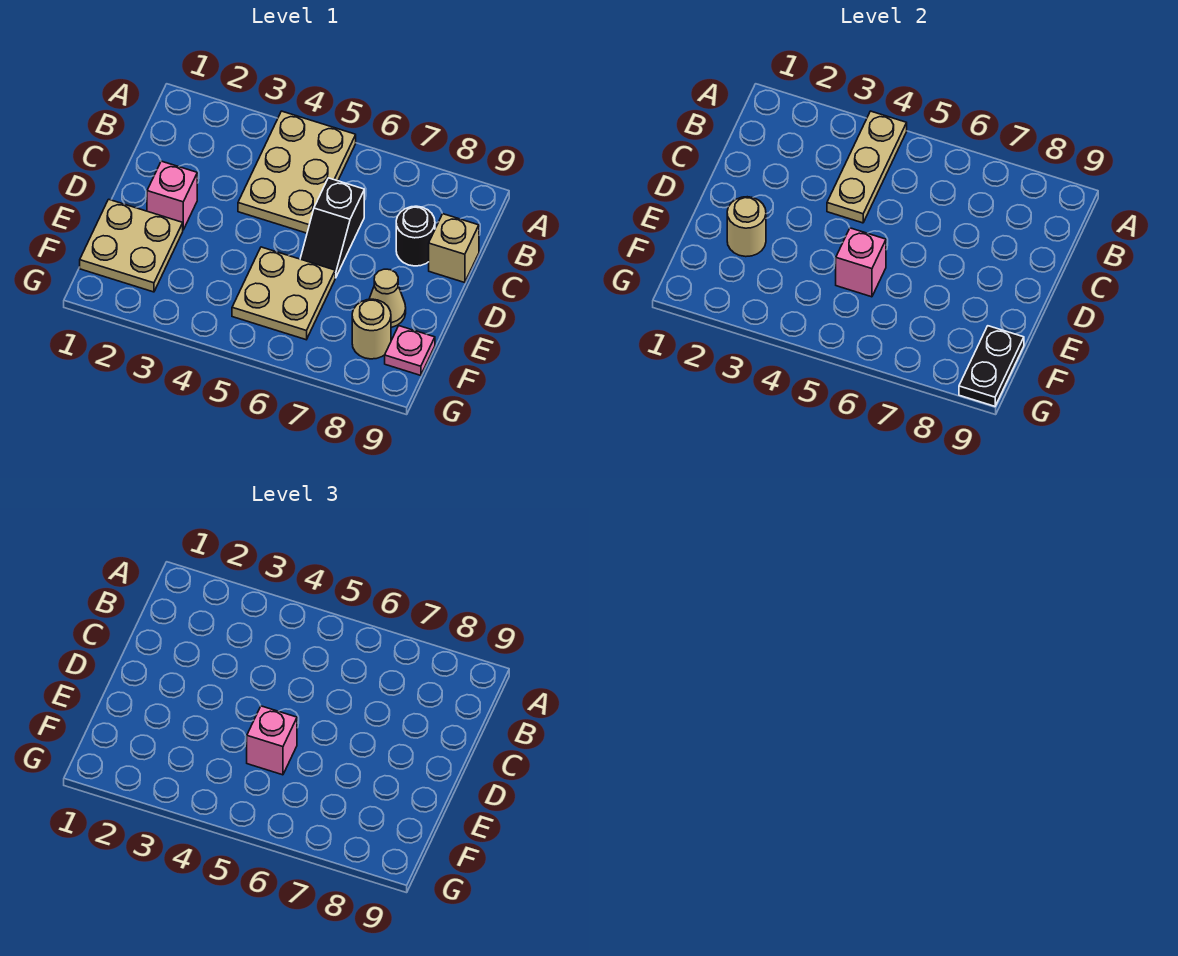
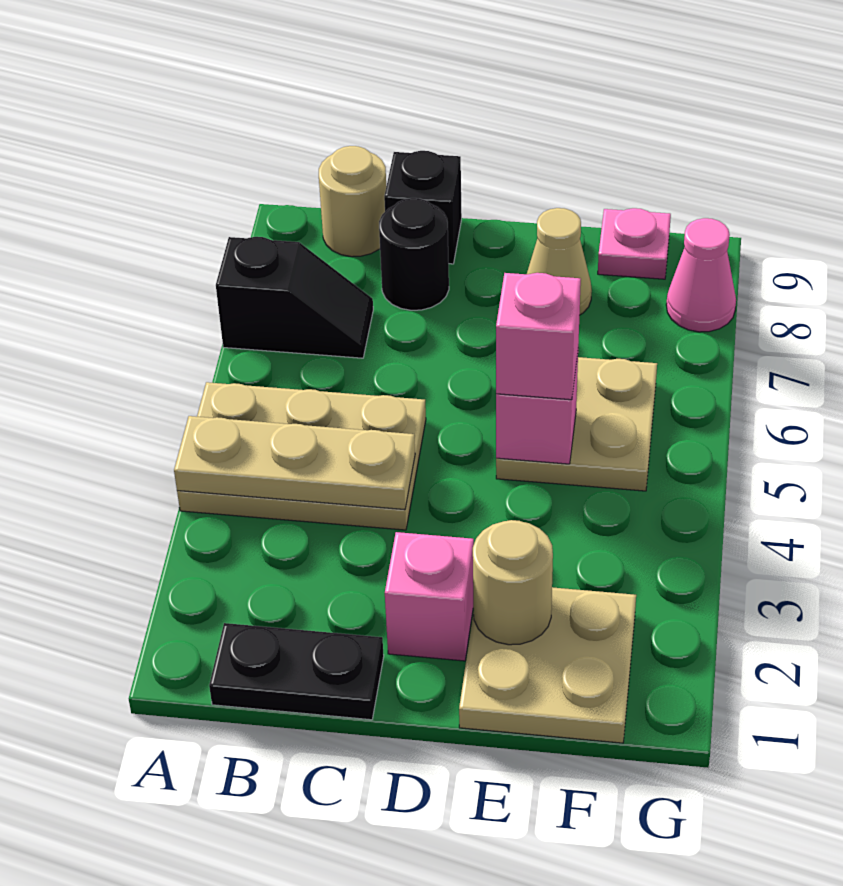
black slope C6:D6 level 1 top C -> black slope A7:B7 level 1 top A
tan brick C9 level 1 -> black brick C9 level 1
tan round brick F8 level 1 -> tan round brick B9 level 1
black plate F9:G9 level 2 -> black plate B1:C1 level 1
none -> pink cone G8 level 1

